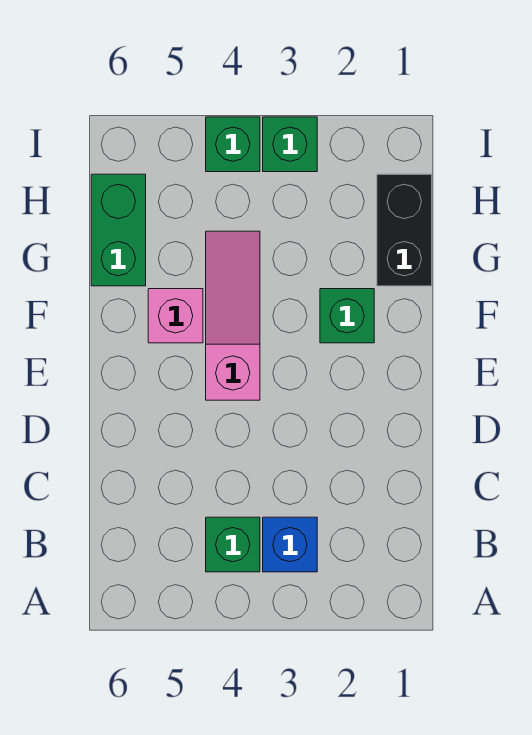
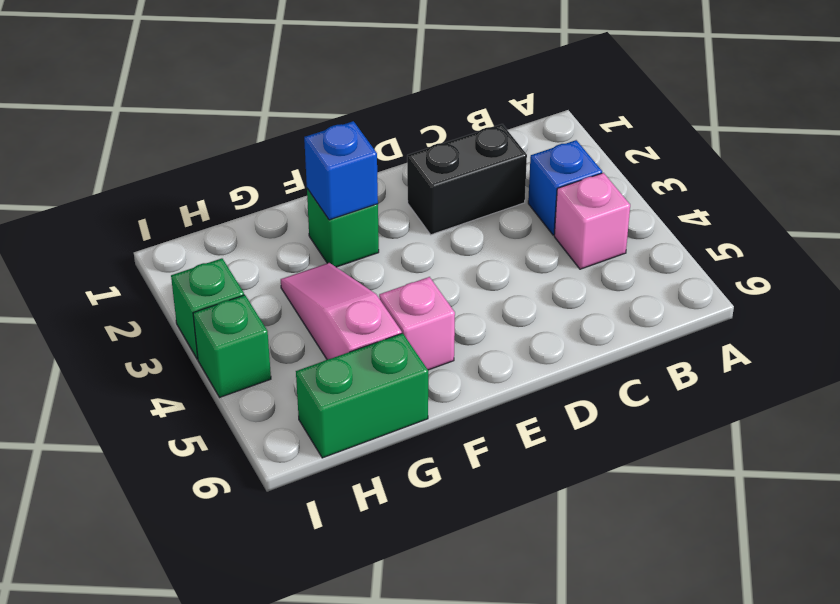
green brick B4 level 1 -> pink brick B4 level 1
pink slope E4:G4 level 1 top E -> pink slope G3:G5 level 1 top 5
none -> blue brick F2 level 2
black brick G1:H1 level 1 -> black brick C2:D2 level 1

